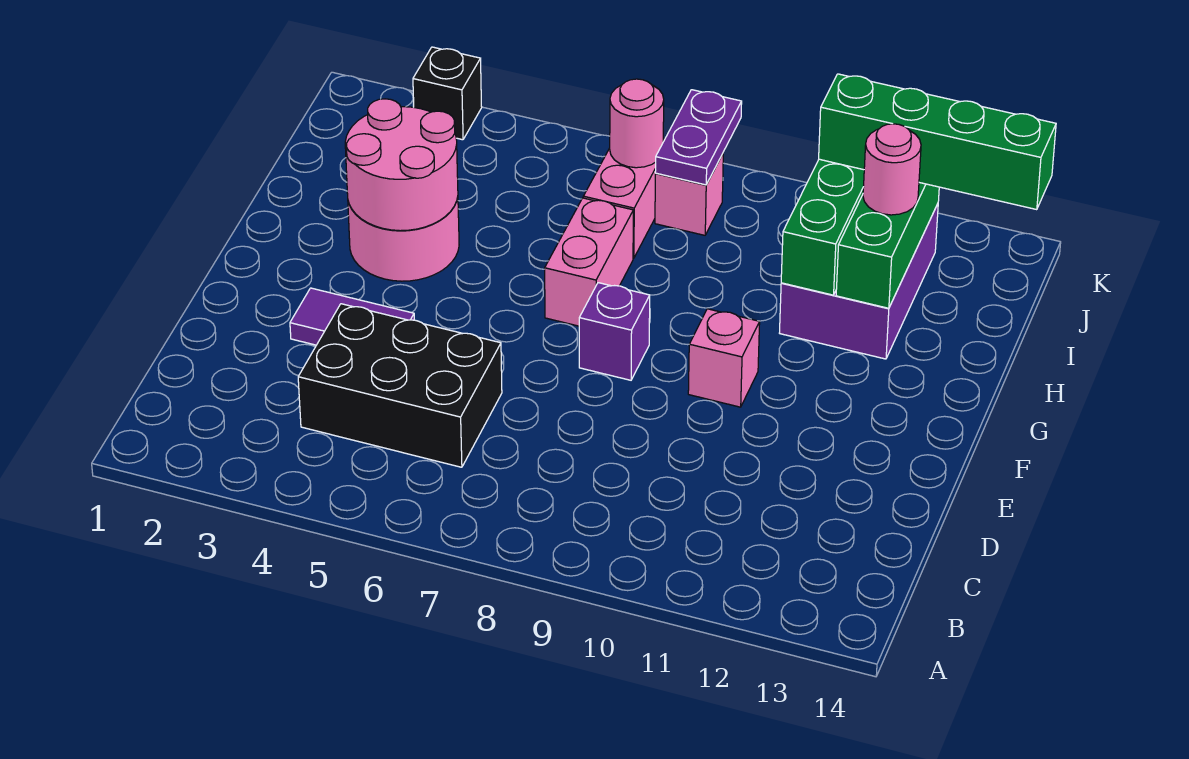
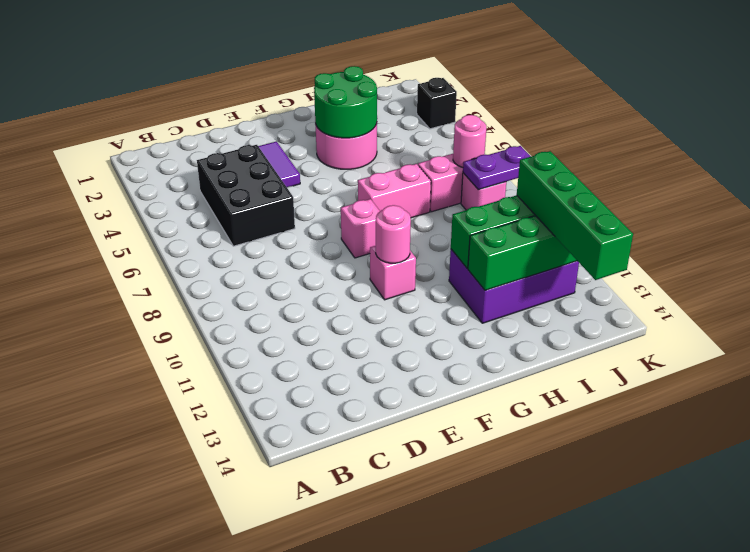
purple brick F8 level 1 -> pink brick F8 level 1
pink round brick G3:H4 level 2 -> green round brick G3:H4 level 2
pink round brick I12 level 3 -> pink round brick F10 level 2

